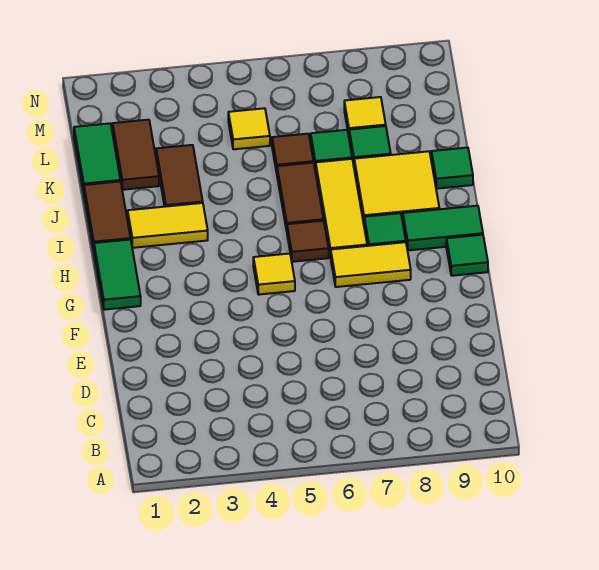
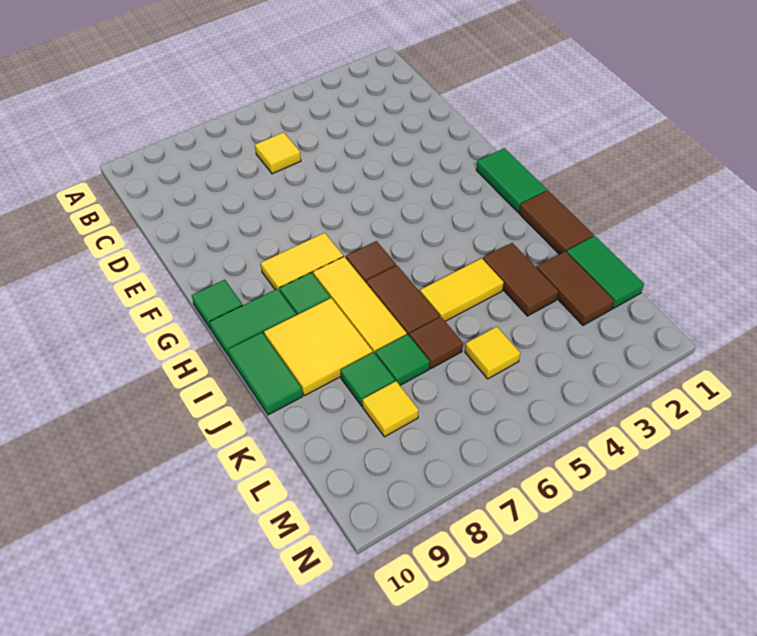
yellow tile G5 level 1 -> yellow tile C6 level 1
yellow tile I2:I3 level 1 -> yellow tile J4:J5 level 1
green tile J10 level 1 -> green tile I10:J10 level 1

